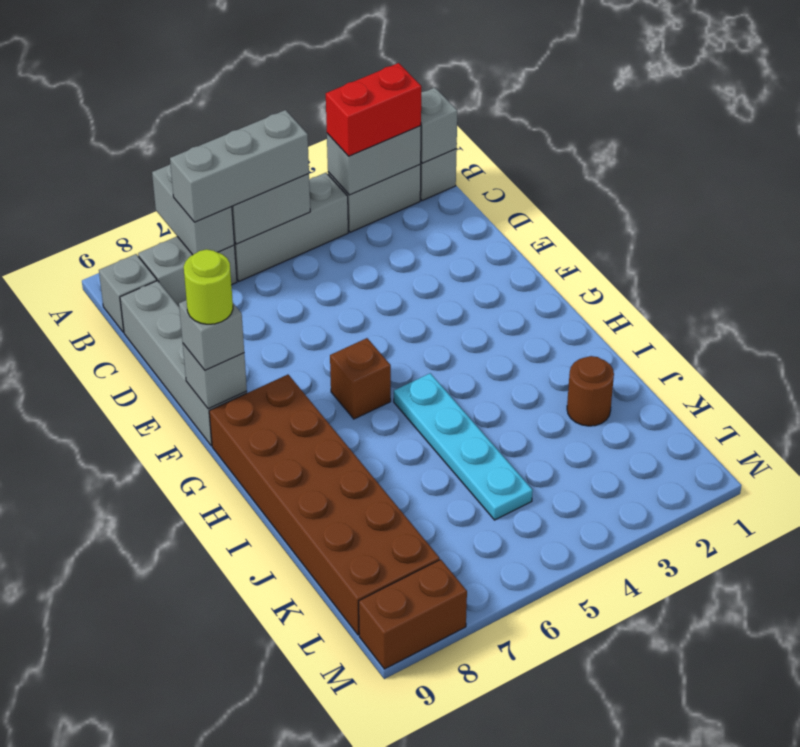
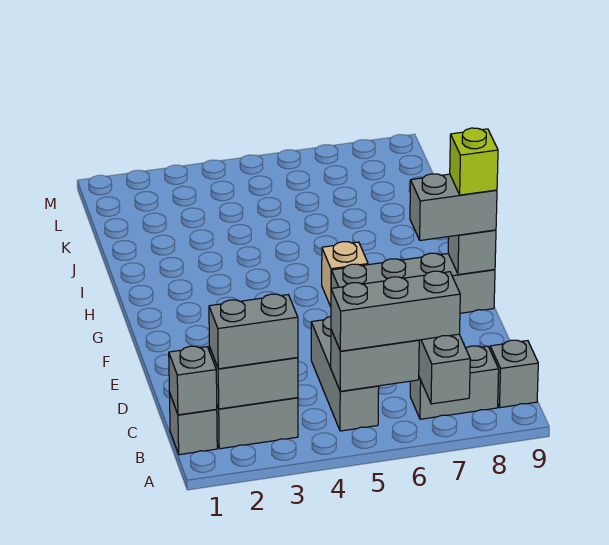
red brick B2:B3 level 3 -> grey brick B2:B3 level 3
grey brick B4:B6 level 1 -> grey brick B5:D5 level 1
grey brick C9:F9 level 1 -> grey brick F6:F9 level 1
grey brick F9 level 3 -> grey brick F8:F9 level 3
lime round brick F9 level 4 -> lime brick F9 level 4
brown brick G6 level 1 -> tan brick G6 level 1
brown brick G8:L9 level 1 -> none
cyan plate H5:K5 level 1 -> none
brown round brick J2 level 1 -> none
brown brick M8:M9 level 1 -> none

